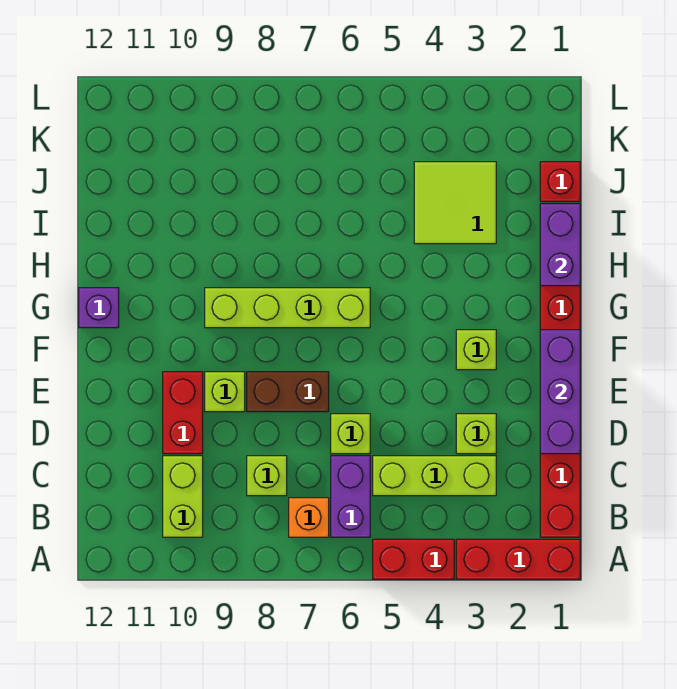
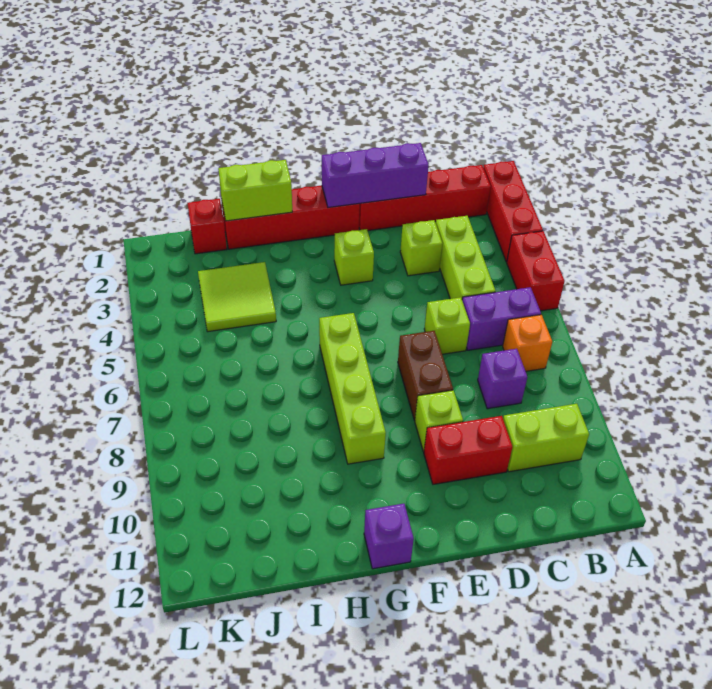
lime brick C8 level 1 -> purple brick C8 level 1
purple brick H1:I1 level 2 -> lime brick H1:I1 level 2

